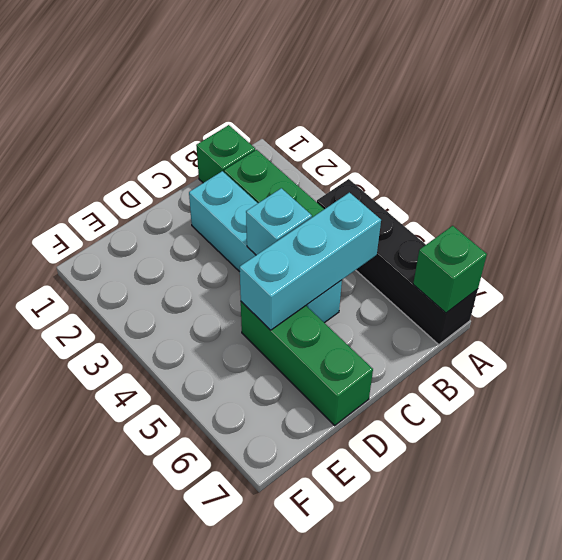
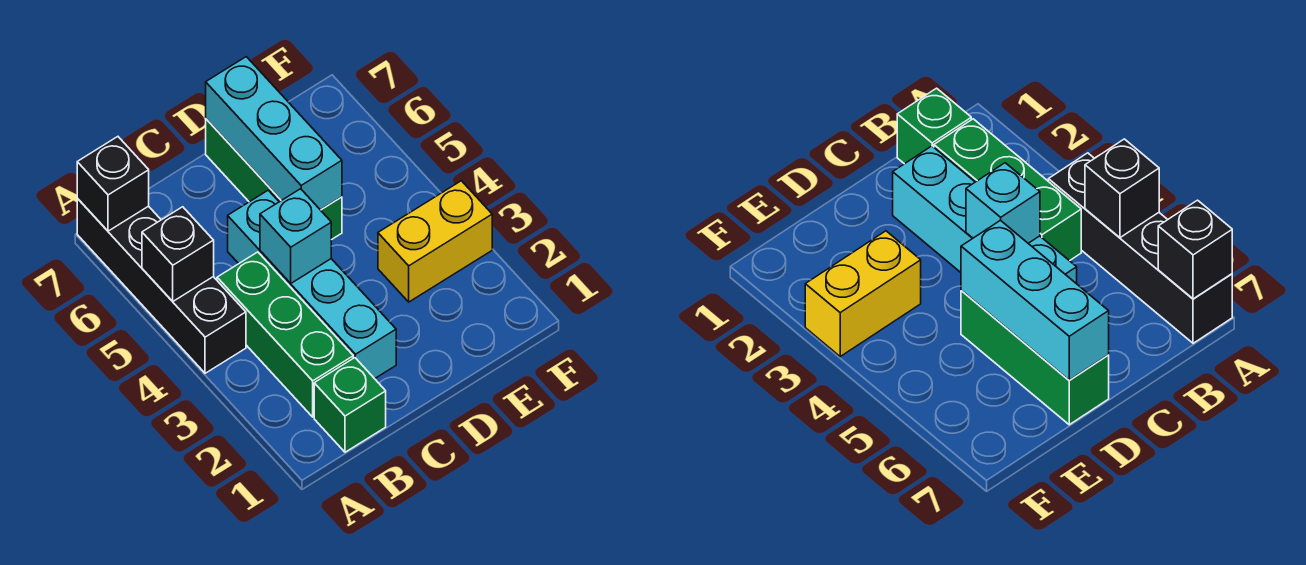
none -> black brick A5 level 2
green brick A7 level 2 -> black brick A7 level 2
cyan brick B5:D5 level 2 -> cyan brick D5:D7 level 2
none -> yellow brick E3:F3 level 1

